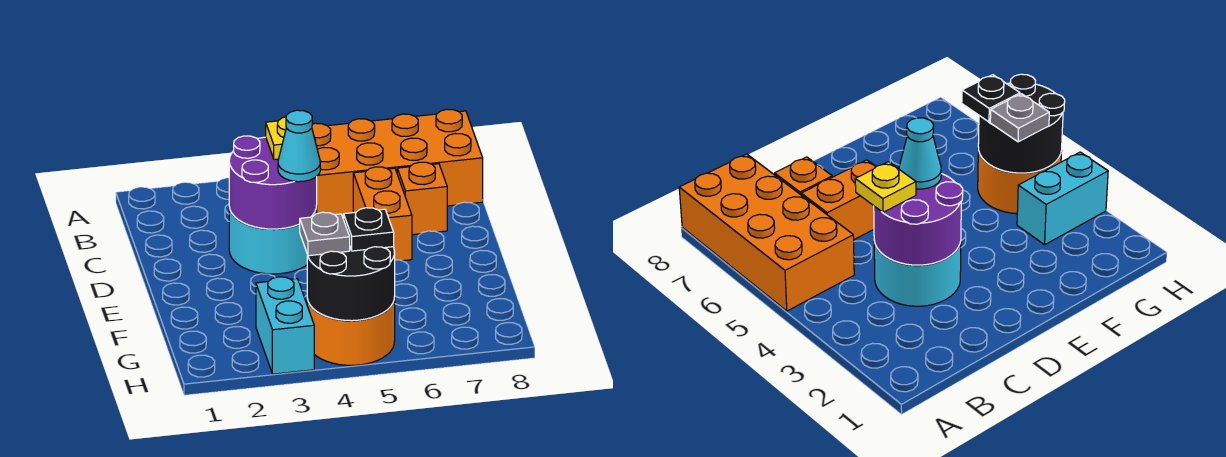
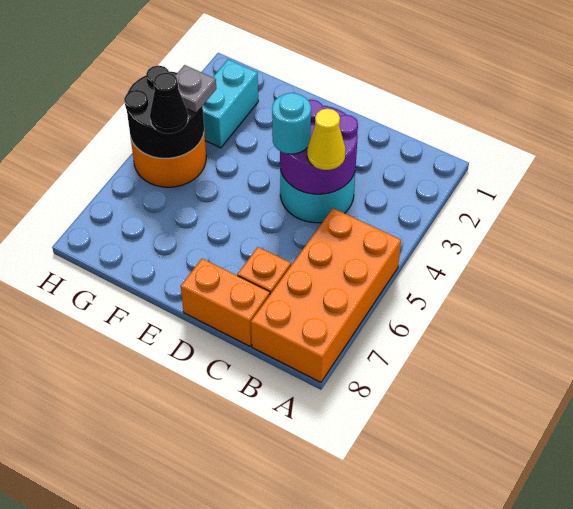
yellow plate C4 level 3 -> yellow cone C4 level 3
orange brick C6:D6 level 1 -> orange brick C8:D8 level 1
cyan cone D4 level 3 -> cyan round brick D4 level 3
cyan brick G3:H3 level 1 -> cyan brick G2:G3 level 1
black plate G5 level 3 -> black cone G5 level 3

